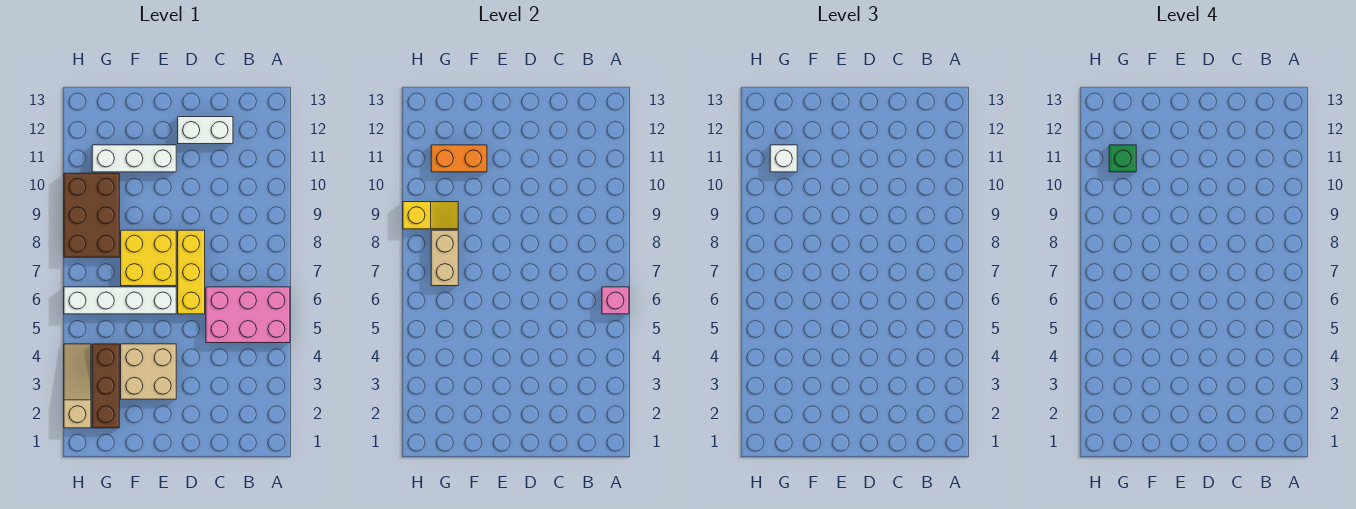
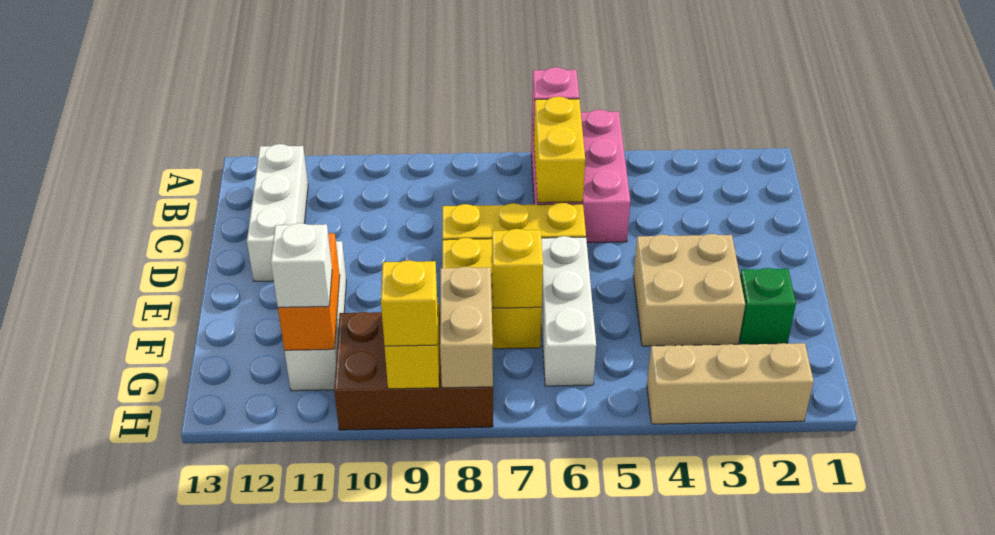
none -> yellow brick B6:C6 level 2
white brick C12:D12 level 1 -> white brick B12:D12 level 1
white brick E6:H6 level 1 -> white brick E6:G6 level 1
none -> yellow brick F7 level 2
brown brick G2:G4 level 1 -> none
tan brick G7:G8 level 2 -> tan brick G8:H8 level 2
green brick G11 level 4 -> green brick F2 level 1
tan slope H2:H4 level 1 top 2 -> tan brick H2:H4 level 1
none -> yellow brick H9 level 3

